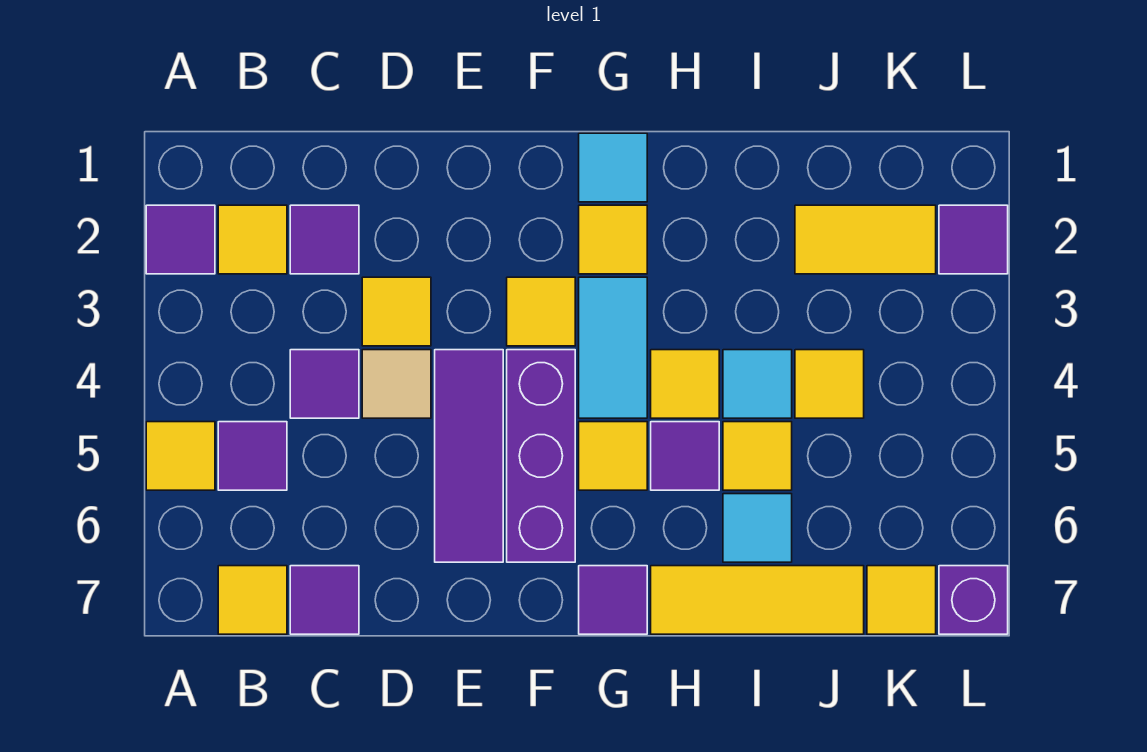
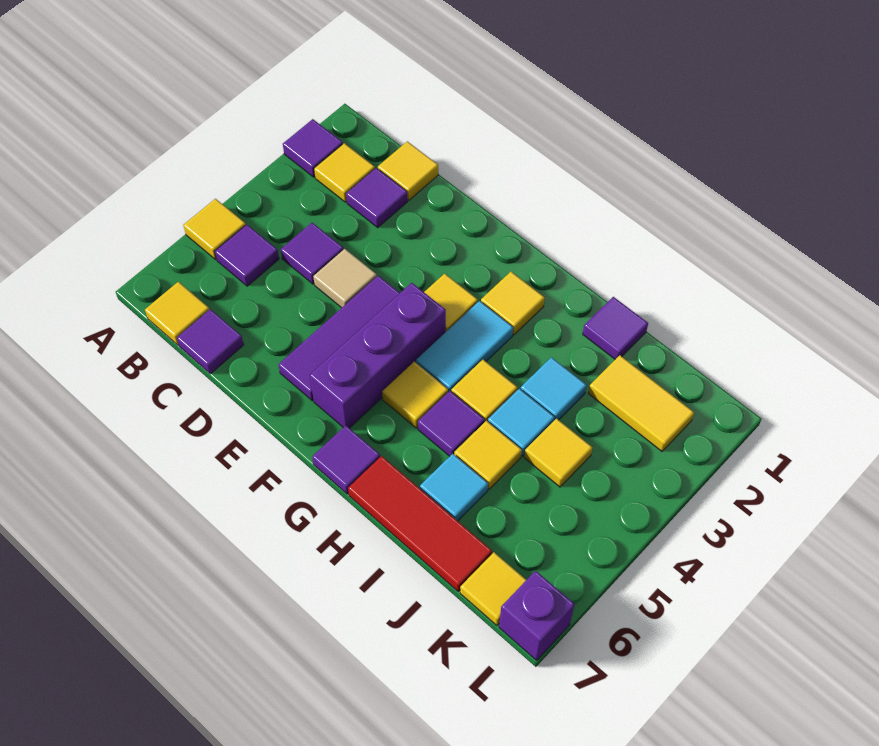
yellow tile D3 level 1 -> yellow tile C1 level 1
cyan tile G1 level 1 -> cyan tile I3 level 1
yellow tile H7:J7 level 1 -> red tile H7:J7 level 1
purple tile L2 level 1 -> purple tile I1 level 1

